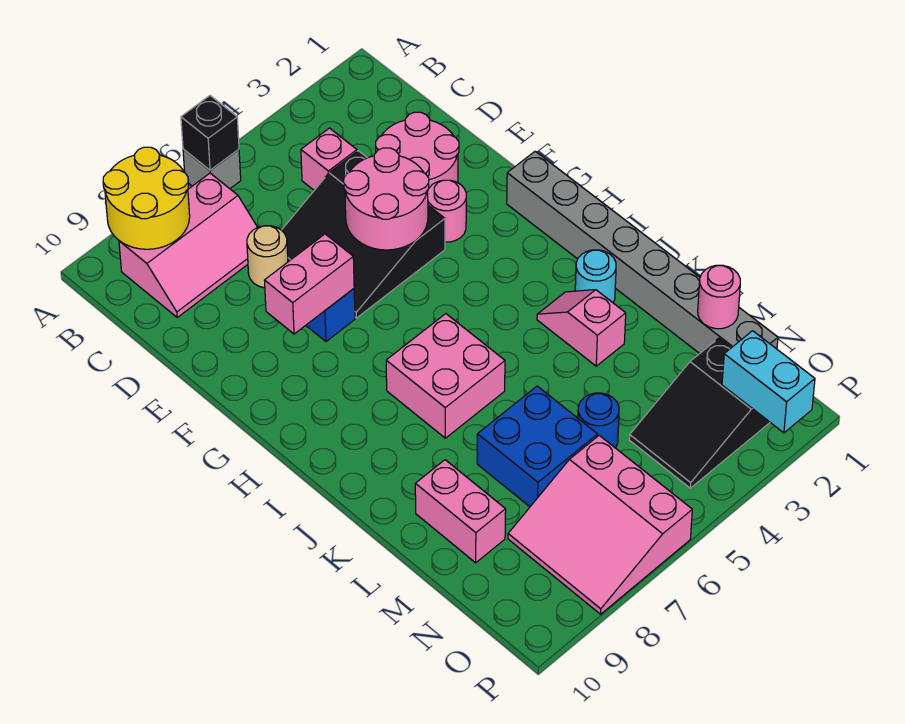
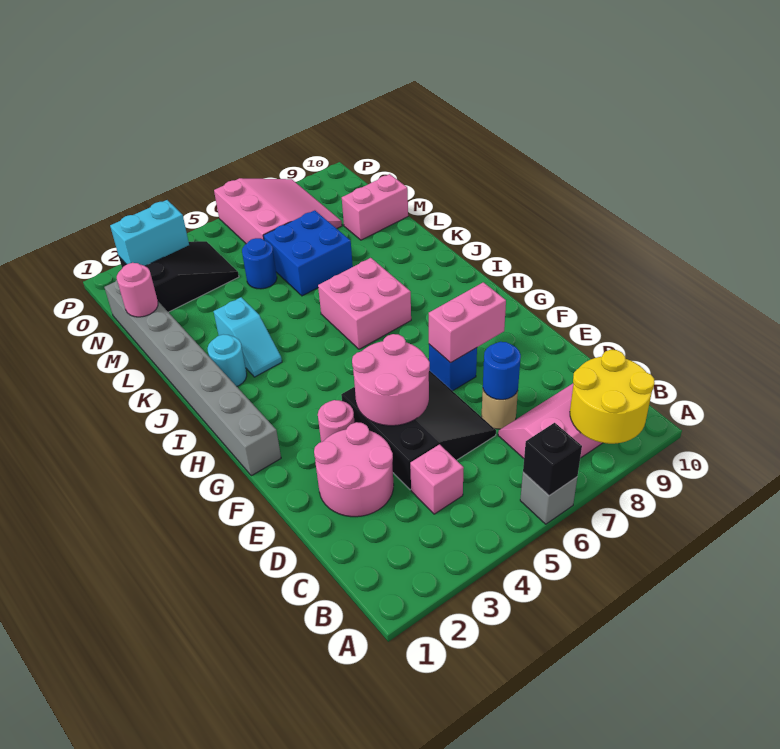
none -> blue round brick D7 level 2
pink slope J3:K3 level 1 top K -> cyan slope J3:K3 level 1 top K
pink brick L9:M9 level 1 -> pink brick M9:M10 level 1
cyan brick O2:P2 level 2 -> cyan brick O2:O3 level 2

